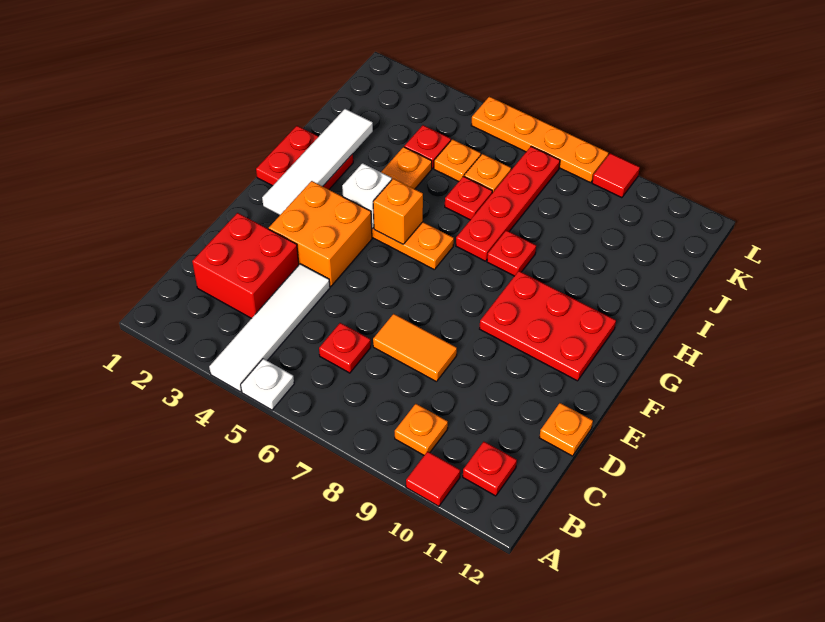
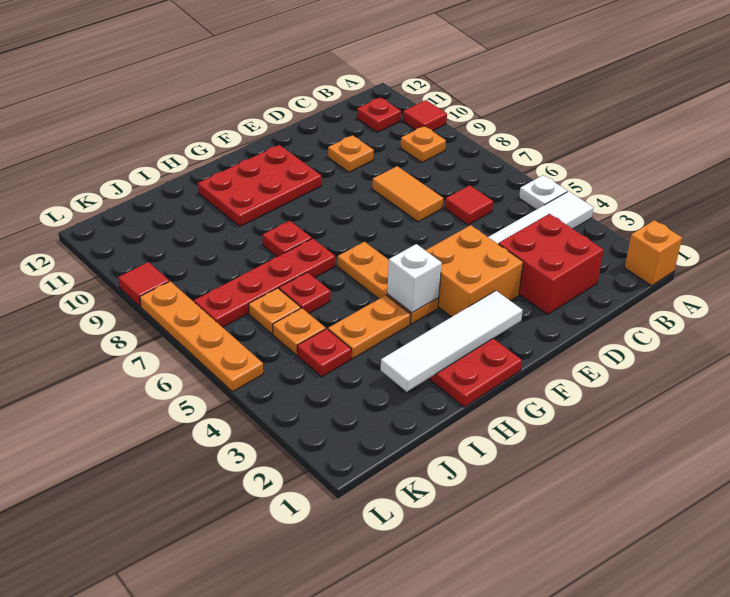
red plate C6 level 1 -> red tile C6 level 1
orange plate D12 level 1 -> orange plate D10 level 1
red plate F9:G11 level 1 -> red plate F10:H11 level 1
orange brick G5 level 2 -> orange brick A1 level 1

